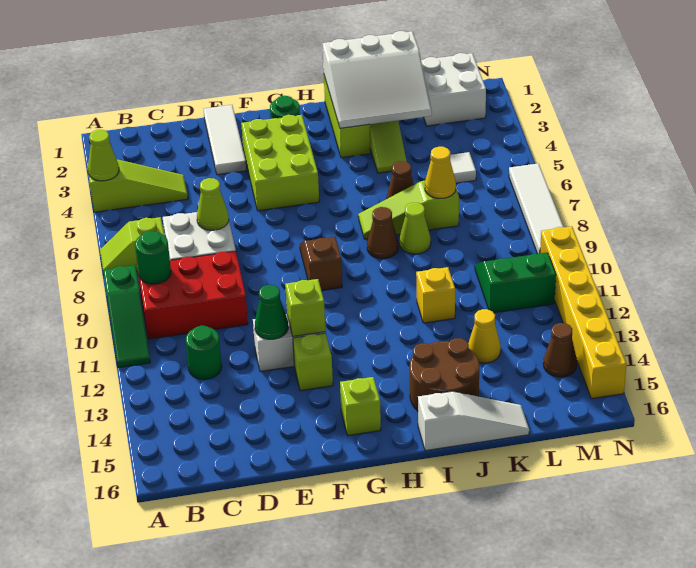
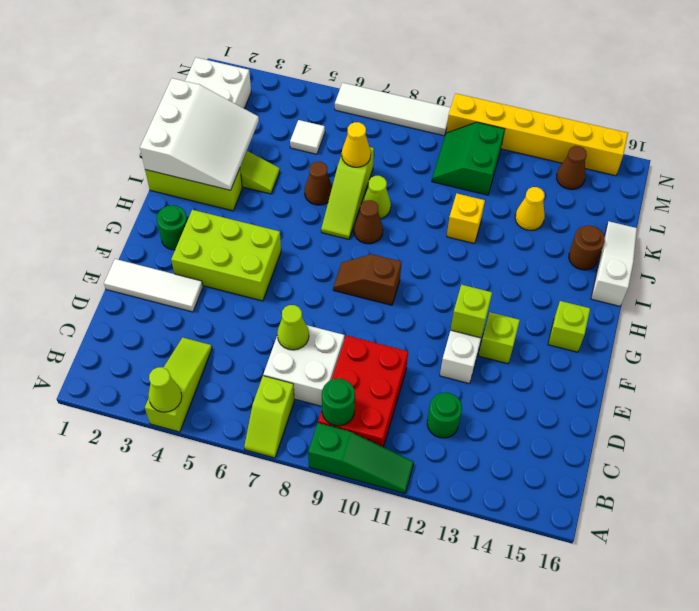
green cone E12 level 2 -> none
brown round brick I14:J15 level 1 -> brown round brick J15 level 1

